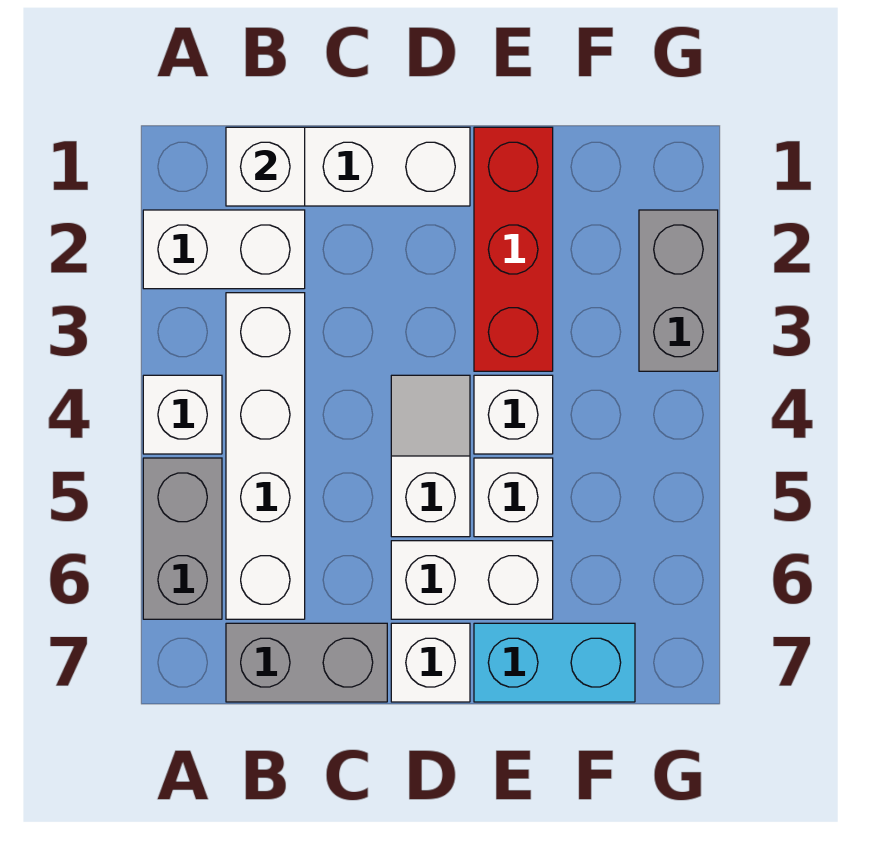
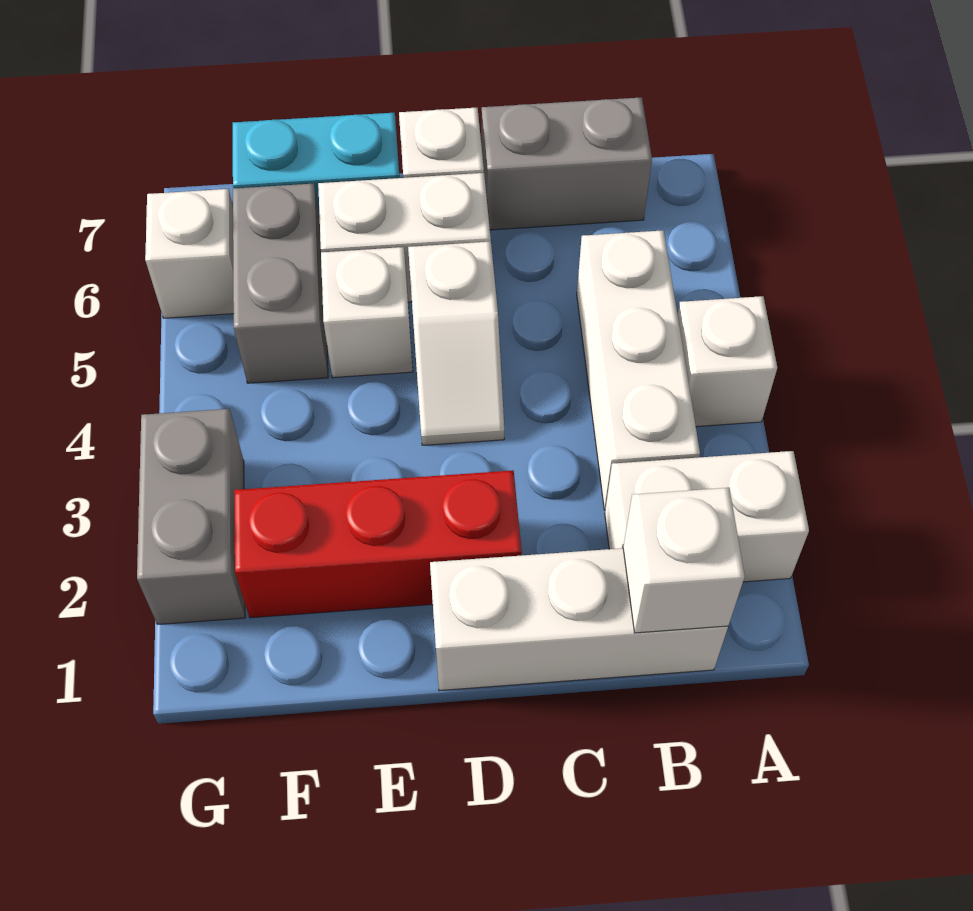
grey brick A5:A6 level 1 -> grey brick F5:F6 level 1
white brick B3:B6 level 1 -> white brick B3:B5 level 1
red brick E1:E3 level 1 -> red brick D2:F2 level 1
white brick E4 level 1 -> white brick G6 level 1

